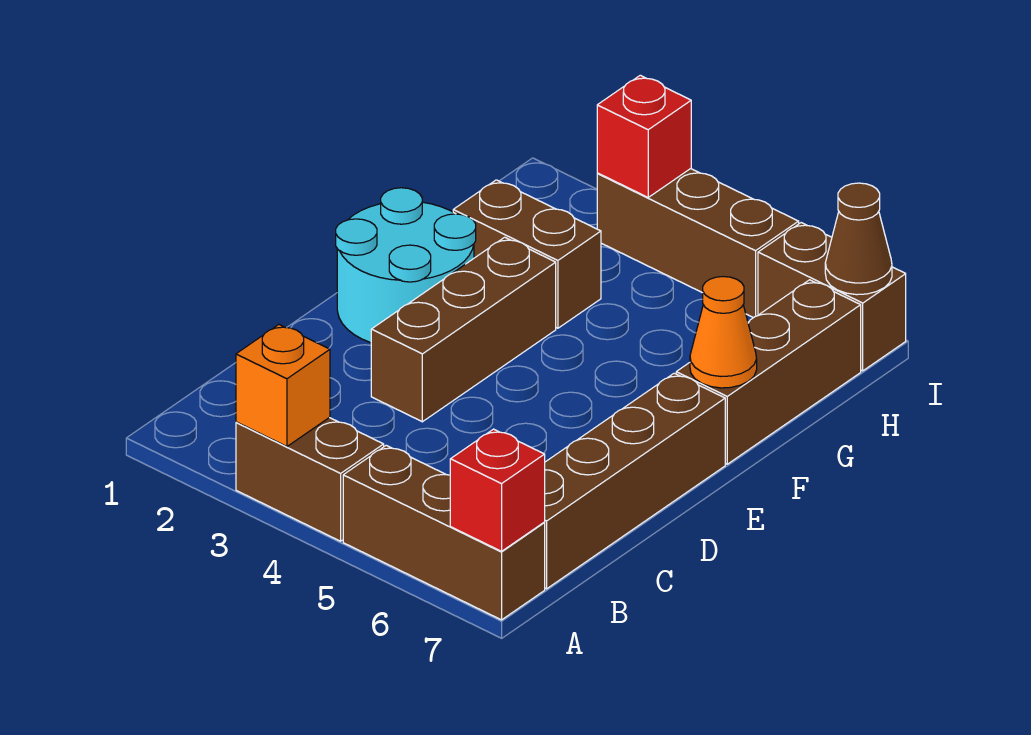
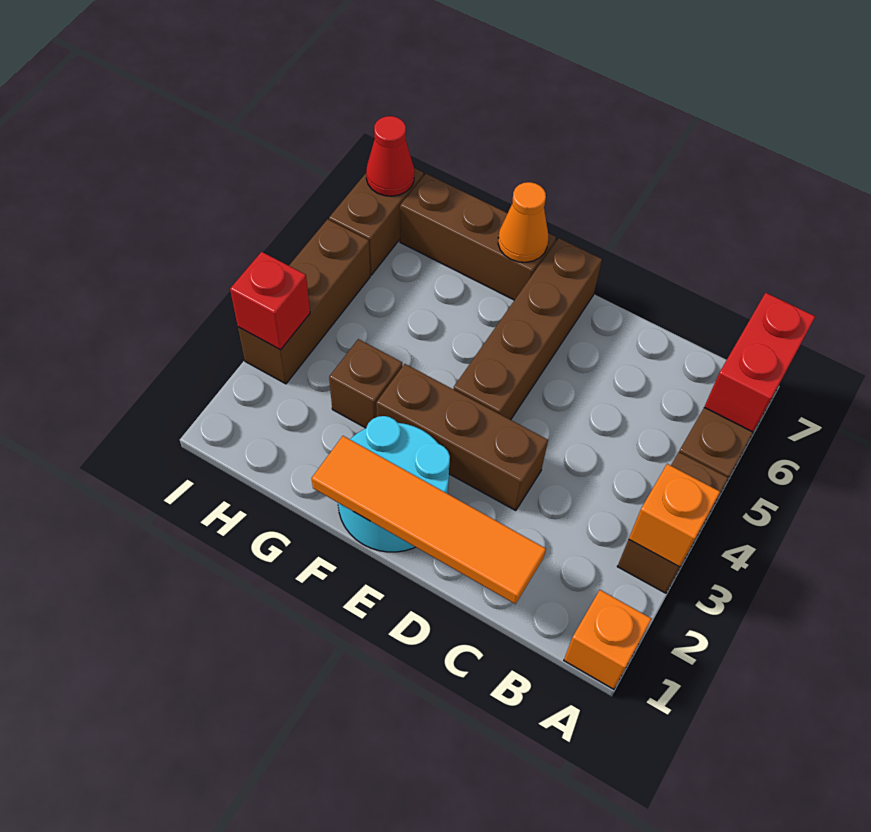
none -> orange brick A1 level 1
red brick A7 level 2 -> red brick A6:A7 level 2
brown brick B7:E7 level 1 -> brown brick E4:E7 level 1
none -> orange tile C1:F1 level 2
brown brick G2:G3 level 1 -> brown brick G3 level 1
brown cone I7 level 2 -> red cone I7 level 2

